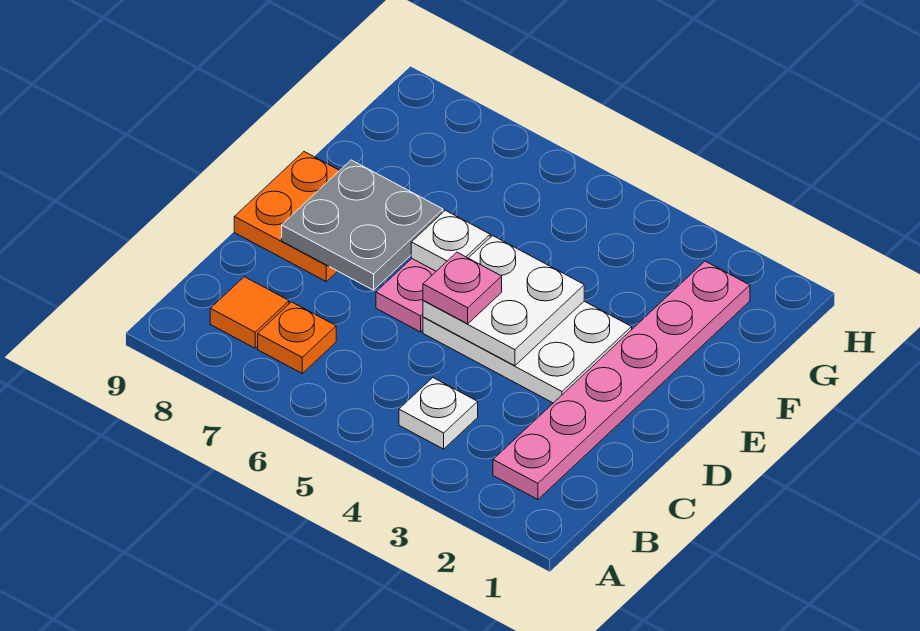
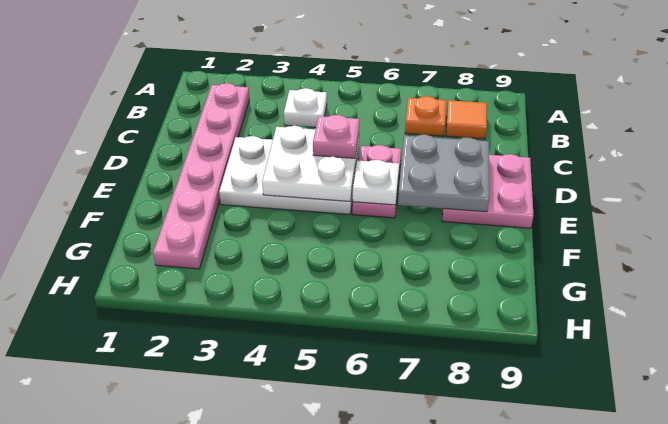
orange plate D8:E9 level 1 -> pink plate D8:E9 level 1

